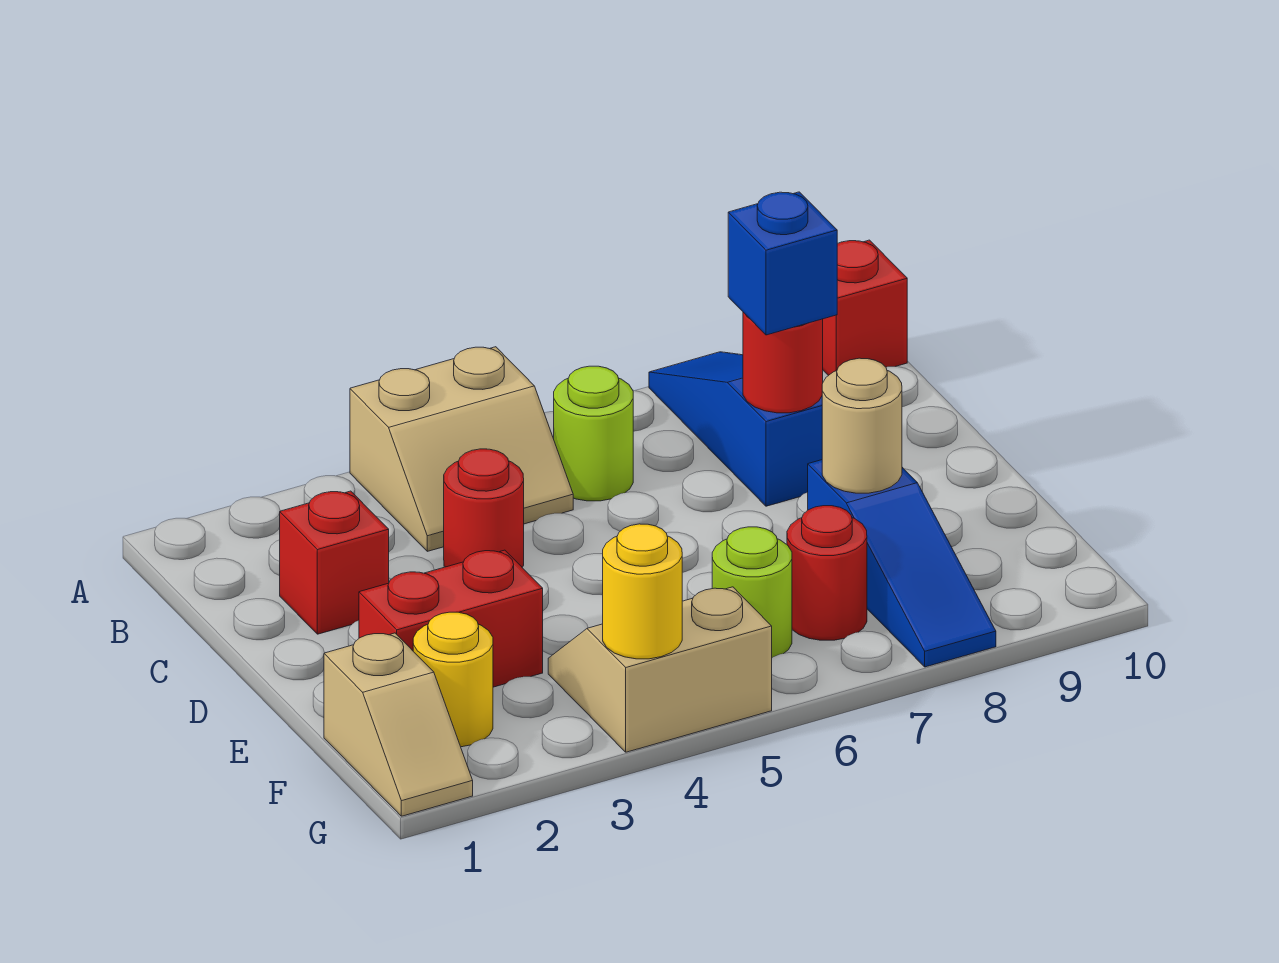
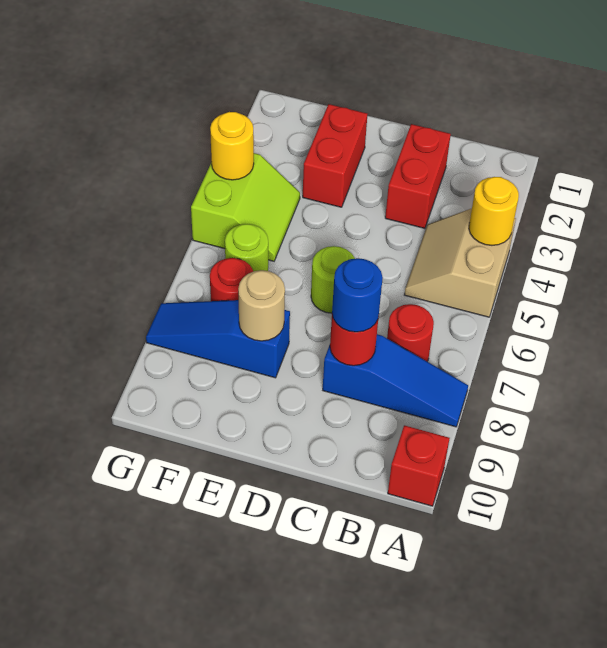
lime round brick B6 level 1 -> lime round brick D6 level 1
red brick C2 level 1 -> red brick C2:C3 level 1
red round brick C4 level 1 -> red round brick B7 level 1
blue brick C8 level 3 -> blue round brick C8 level 3
tan slope F1:G1 level 1 top F -> none
yellow round brick F2 level 1 -> yellow round brick A4 level 2
tan slope F4:G5 level 1 top G -> lime slope F4:G5 level 1 top G

